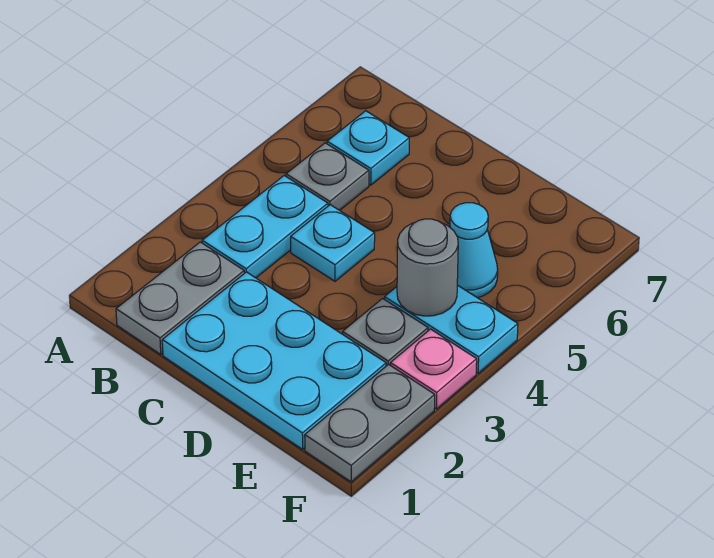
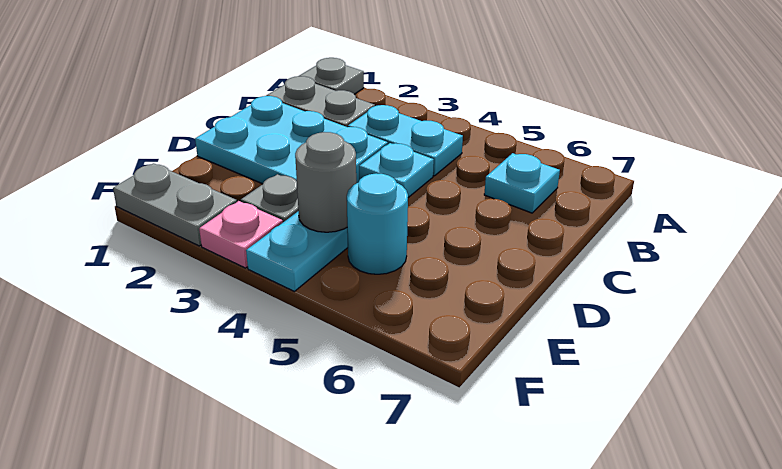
grey plate B5 level 1 -> grey plate A1 level 1
cyan plate C1:E2 level 1 -> cyan plate C1:D3 level 1
cyan cone E5 level 1 -> cyan round brick E5 level 1

